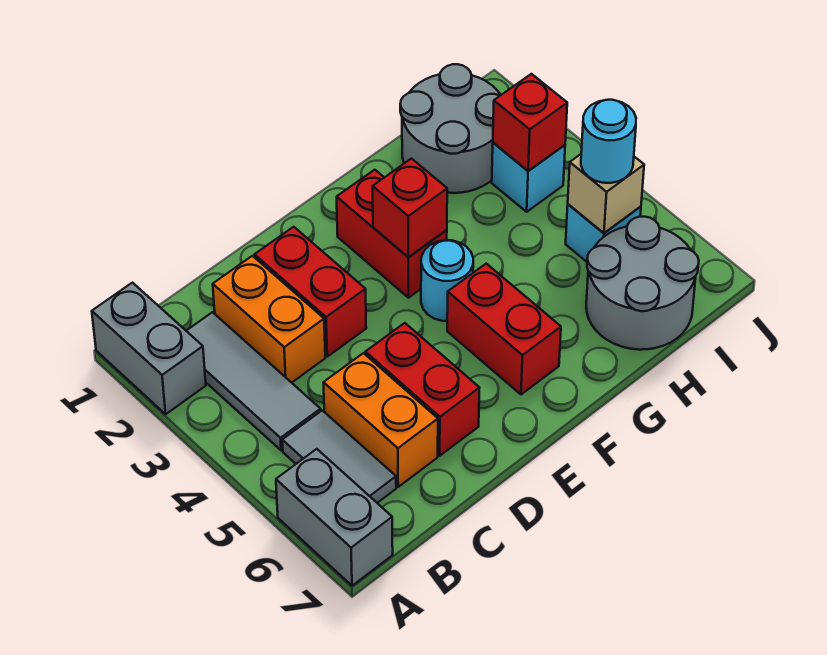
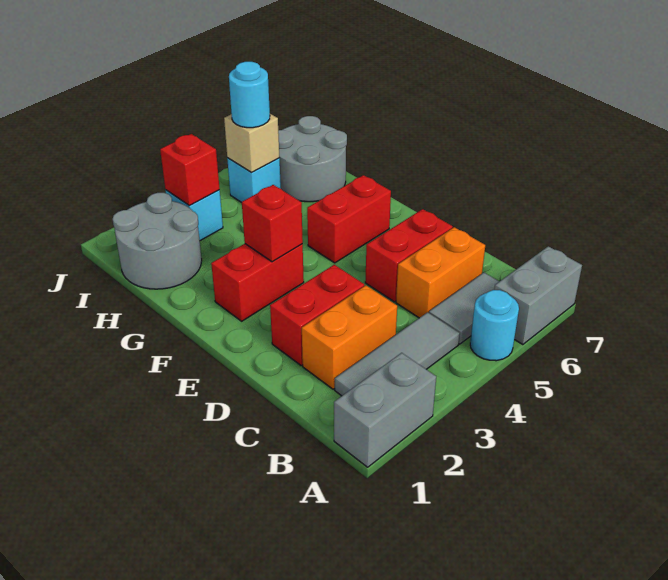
cyan round brick F4 level 1 -> cyan round brick A5 level 1

